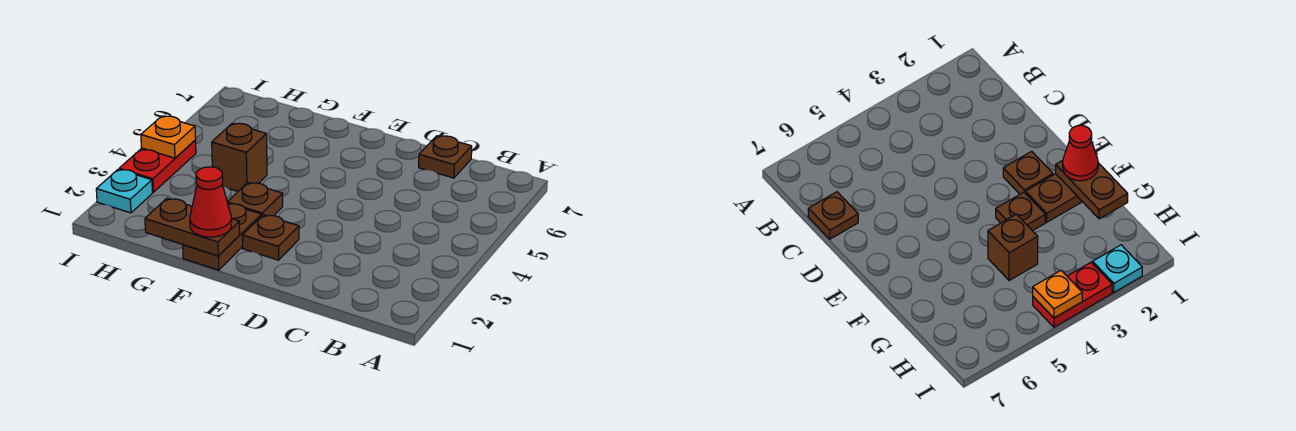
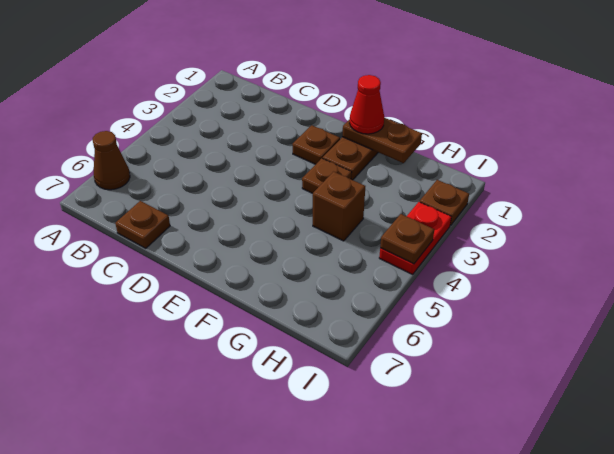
none -> brown cone A6 level 1
cyan plate I2 level 1 -> brown plate I2 level 1
orange plate I4 level 2 -> brown plate I4 level 2

